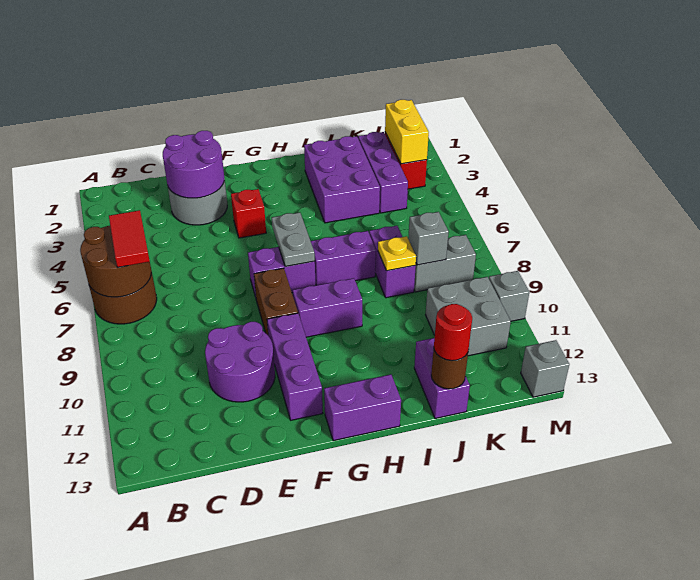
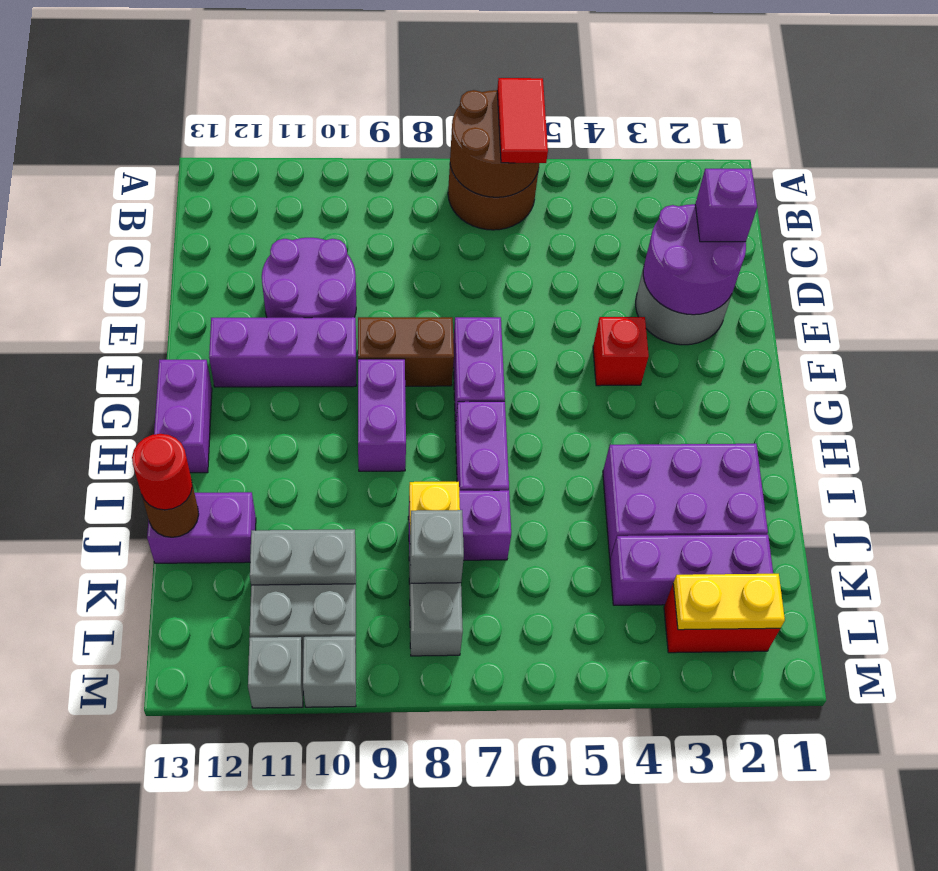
red tile B6:B7 level 3 -> red tile A6:B6 level 3
none -> purple brick D2 level 3
grey plate G6:G7 level 2 -> grey plate K10:K11 level 2
yellow brick L2:L3 level 2 -> yellow plate L2:L3 level 2
grey brick M13 level 1 -> grey brick M11 level 1

